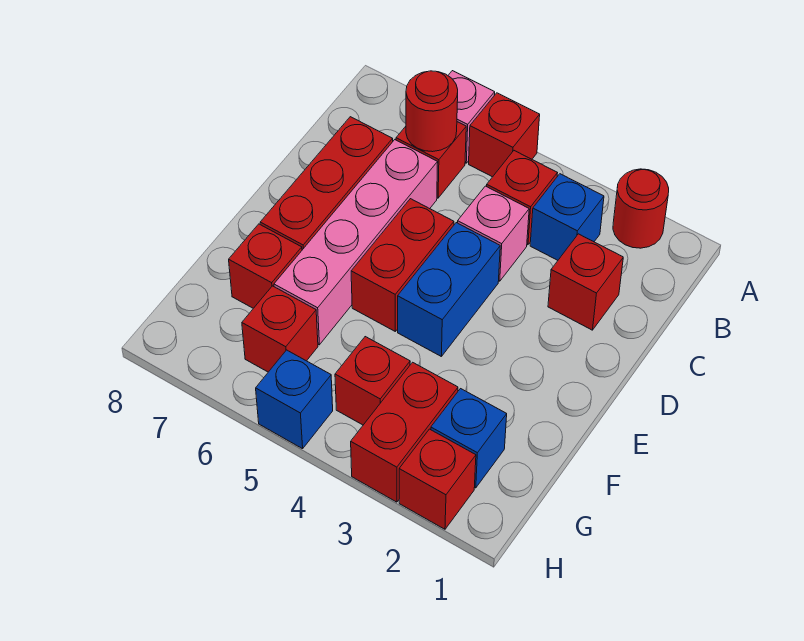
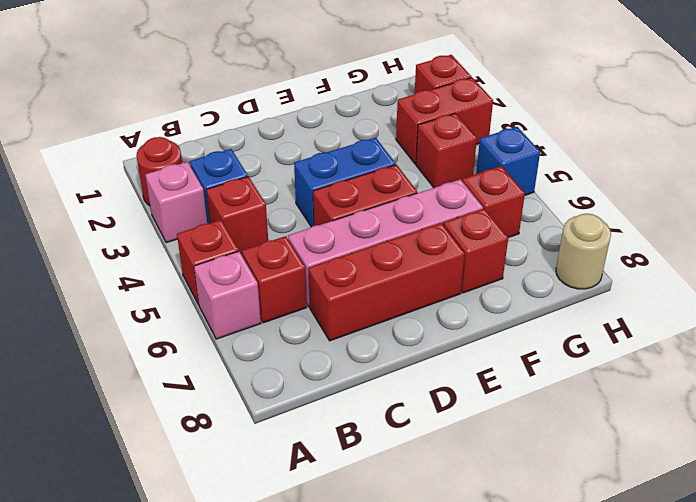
red round brick B6 level 2 -> none
red brick C2 level 1 -> none
pink brick C4 level 1 -> pink brick A3 level 1
blue brick G2 level 1 -> none
none -> tan round brick H8 level 1

